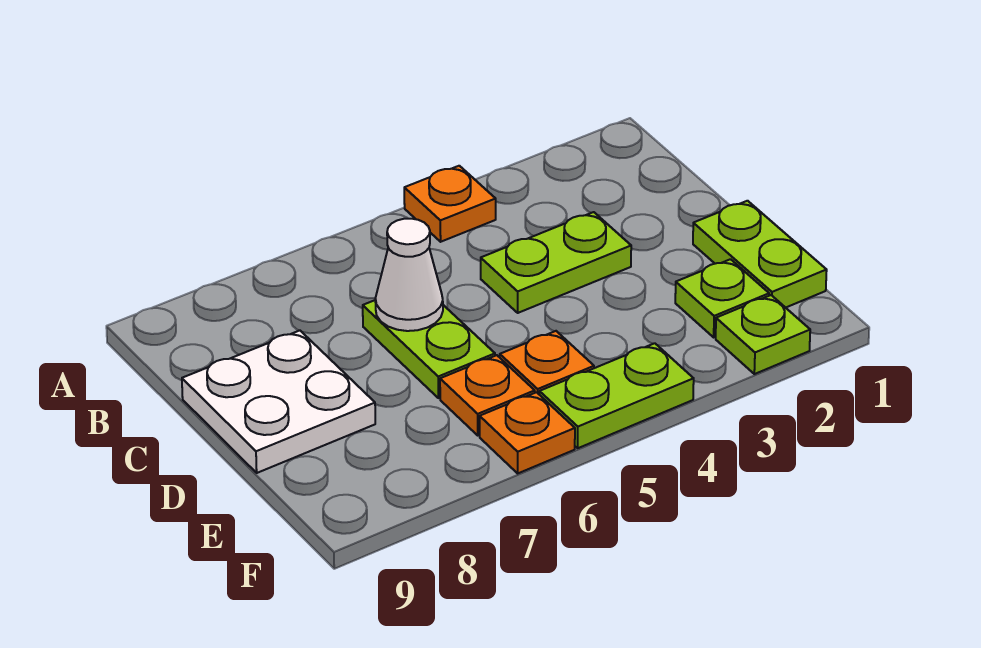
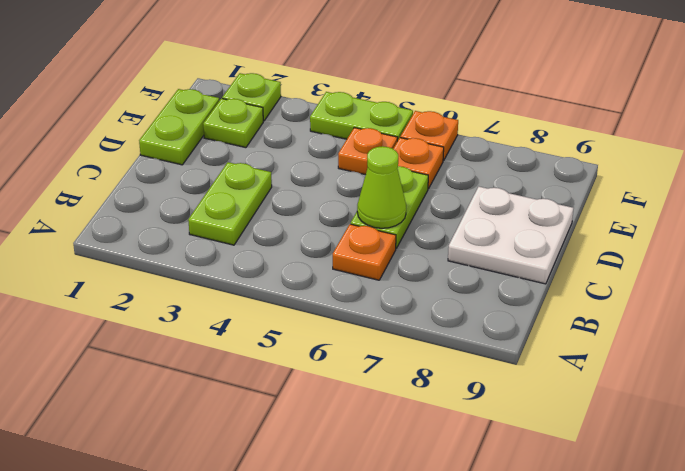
orange plate A4 level 1 -> orange plate B6 level 1
lime plate C3:C4 level 1 -> lime plate B3:C3 level 1
white cone C6 level 2 -> lime cone C6 level 2

